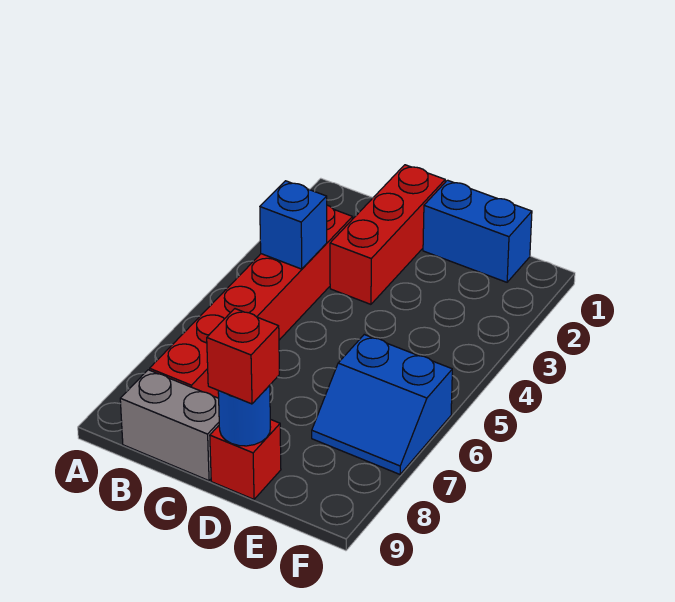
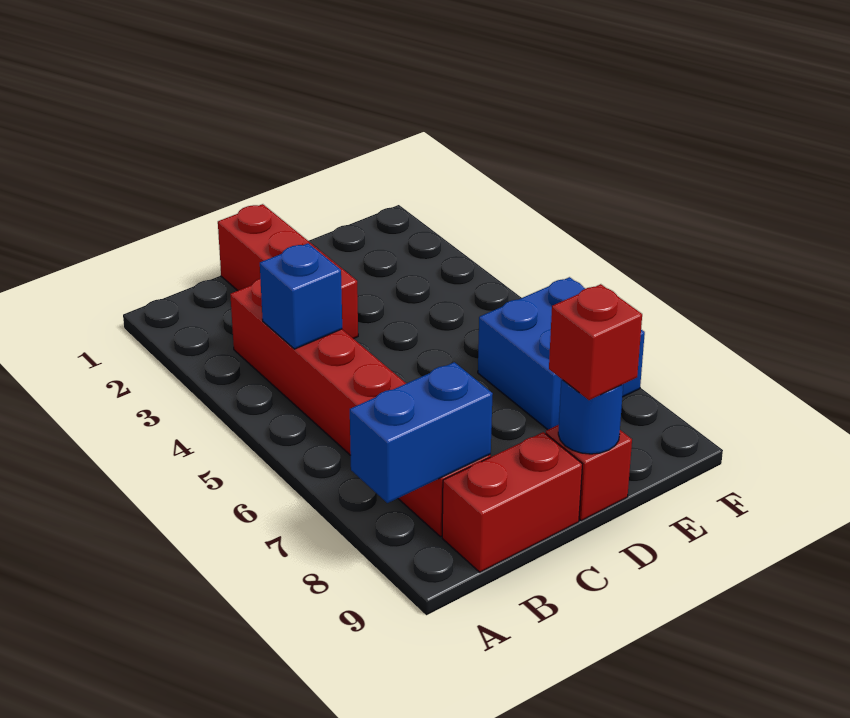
grey brick B9:C9 level 1 -> red brick B9:C9 level 1
blue brick D1:E1 level 1 -> blue brick A8:B8 level 2
blue slope E6:F7 level 1 top 6 -> blue brick E6:F7 level 1

